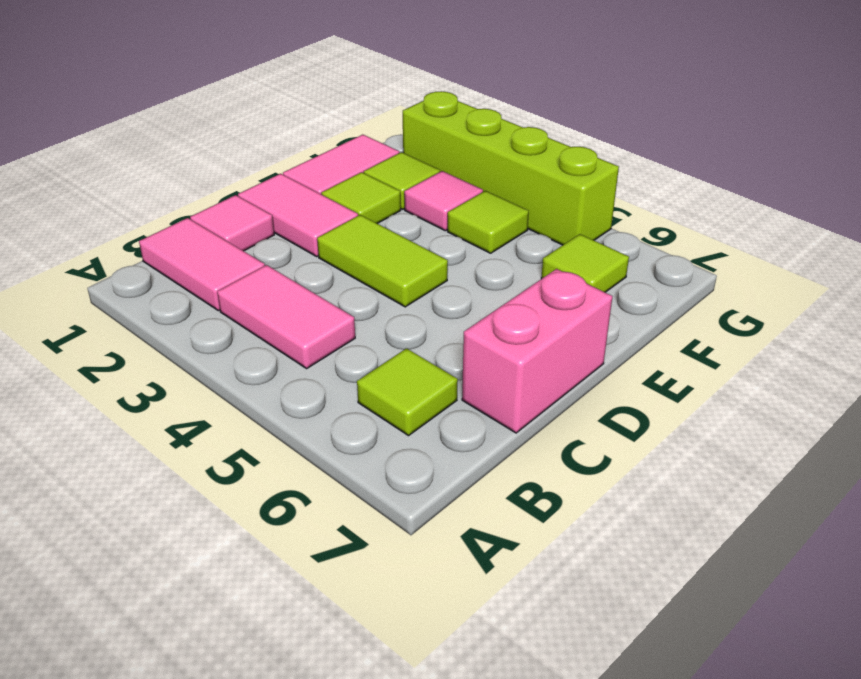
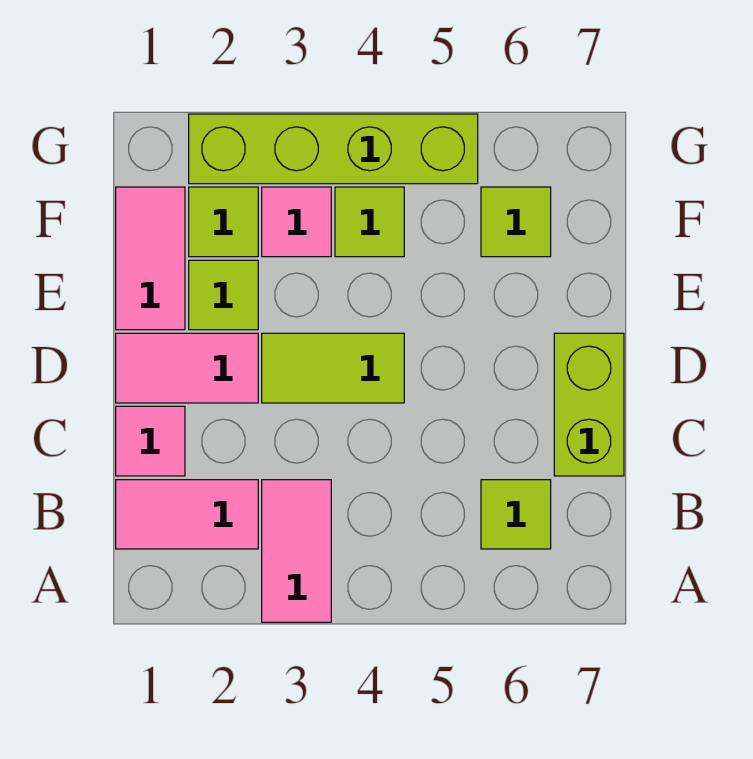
pink tile B3:B4 level 1 -> pink tile A3:B3 level 1
pink brick C7:D7 level 1 -> lime brick C7:D7 level 1

